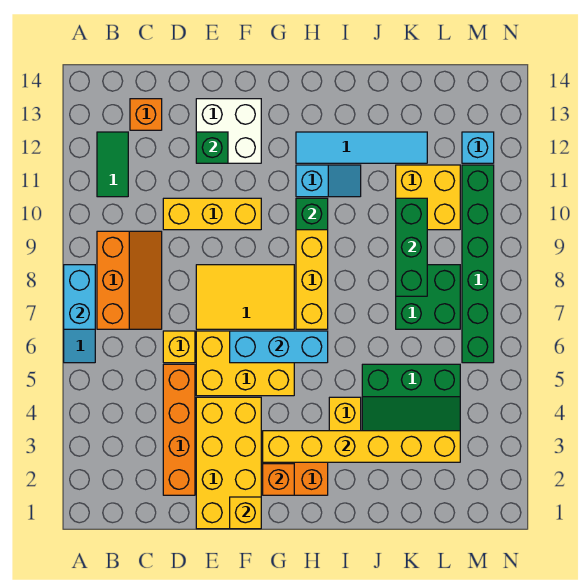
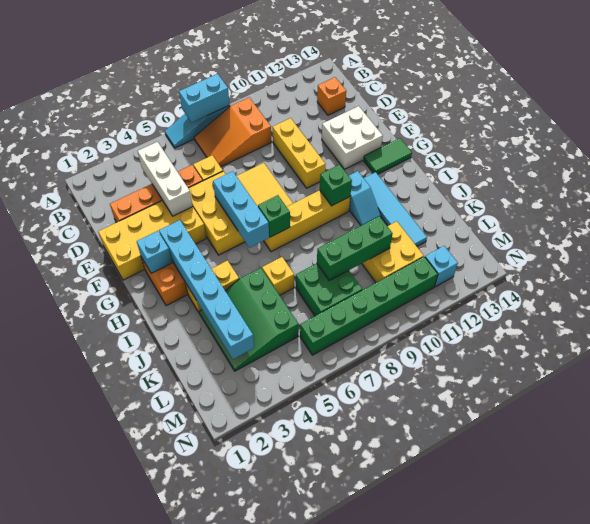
orange slope B7:C9 level 1 top B -> orange slope B7:C9 level 1 top 9
green tile B11:B12 level 1 -> green tile G13:G14 level 1
none -> white brick C4:E4 level 2
green brick E12 level 2 -> green brick H7 level 2
yellow brick F1 level 2 -> yellow brick J6 level 1
orange brick G2 level 2 -> cyan brick G2 level 2
yellow brick G3:L3 level 2 -> cyan brick G3:L3 level 2

